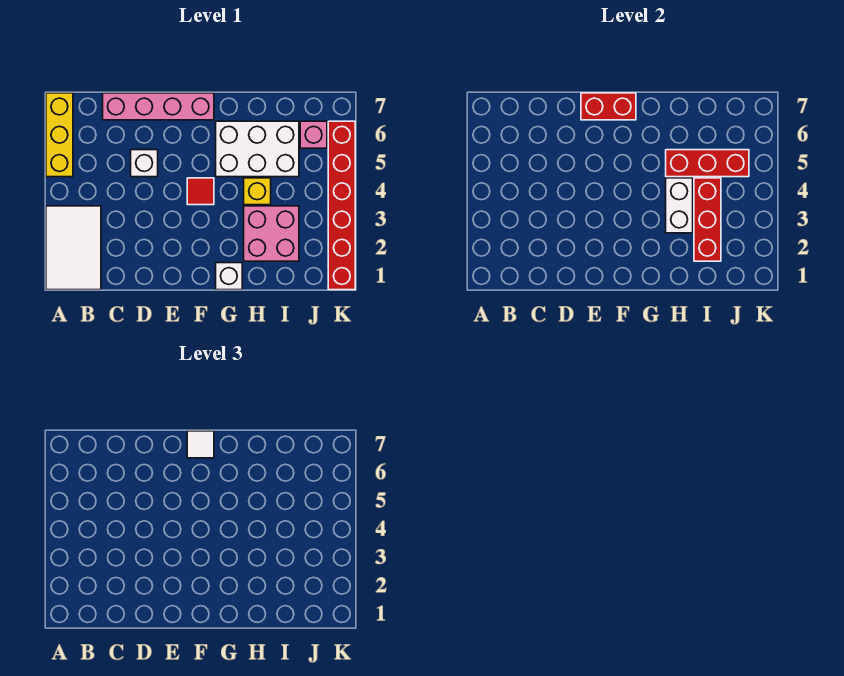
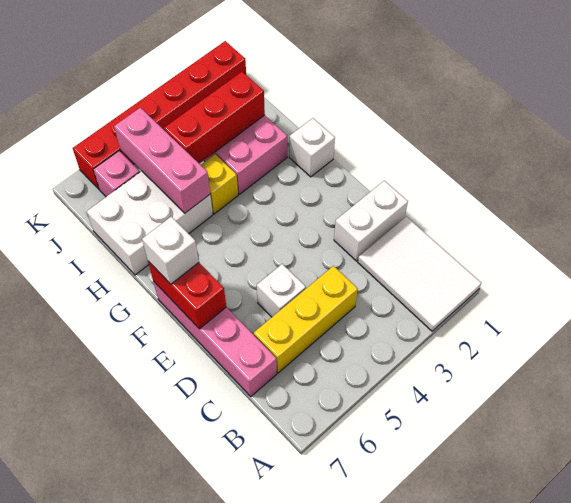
white tile A1:B3 level 1 -> white tile A1:C2 level 1
yellow brick A5:A7 level 1 -> yellow brick C4:C6 level 1
red tile F4 level 1 -> none
white tile F7 level 3 -> white brick F7 level 3
white brick G5:I6 level 1 -> white brick H5:I7 level 1
white brick H3:H4 level 2 -> white brick D1:D2 level 1
red brick H5:J5 level 2 -> pink brick H5:J5 level 2

